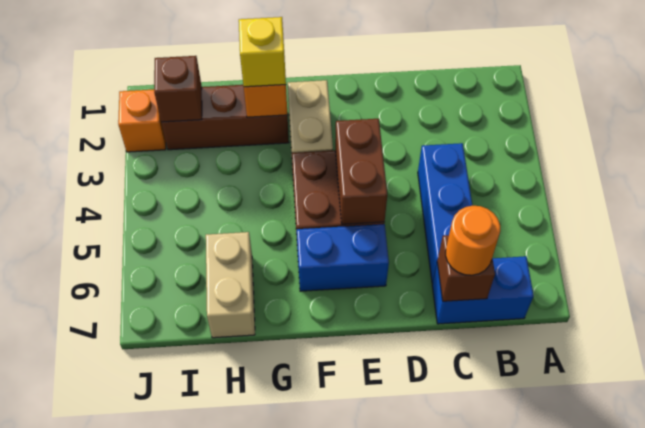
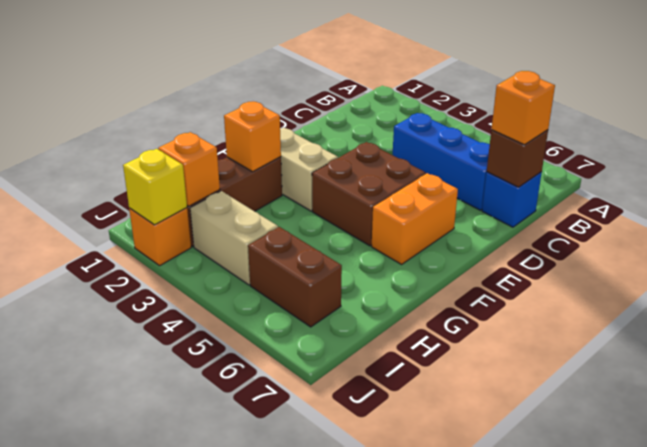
blue brick B7:C7 level 1 -> blue brick C7 level 1
orange round brick C7 level 3 -> orange brick C7 level 3
brown brick E4:E5 level 2 -> brown brick I5:I6 level 1
blue brick E6:F6 level 1 -> orange brick E6:F6 level 1
yellow brick G2 level 3 -> yellow brick J2 level 2
tan brick H6:H7 level 1 -> tan brick I3:I4 level 1
brown brick I2 level 2 -> orange brick I2 level 2

